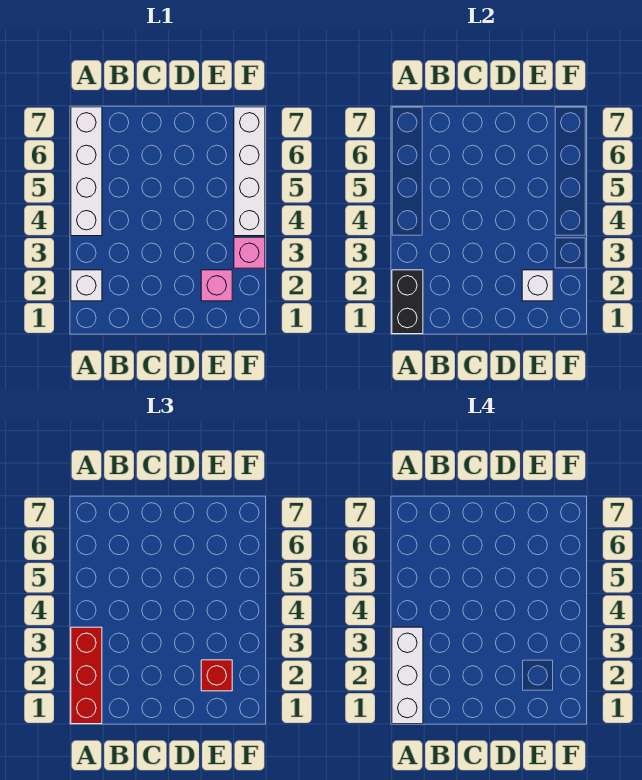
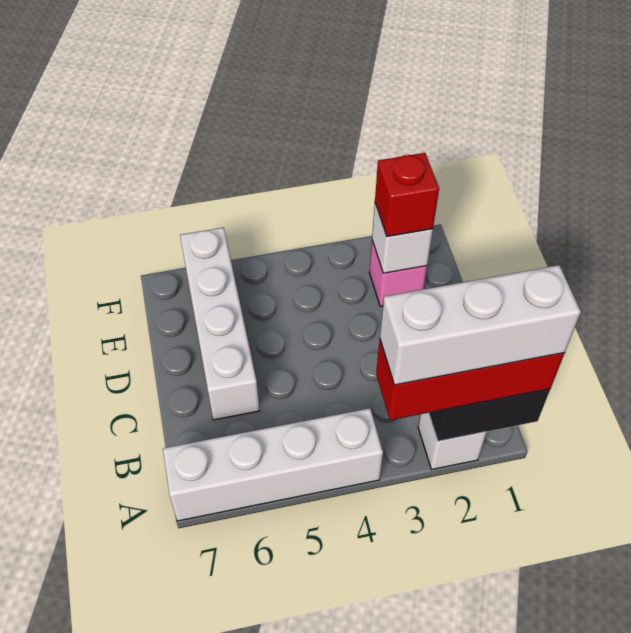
pink brick F3 level 1 -> none
white brick F4:F7 level 1 -> white brick C6:F6 level 1

